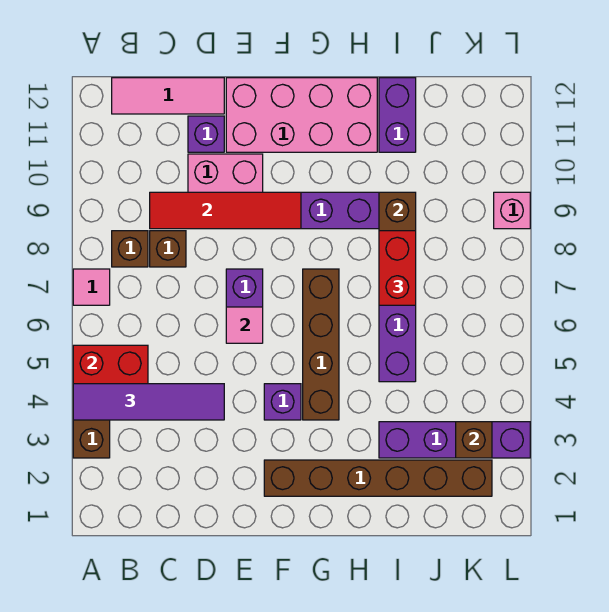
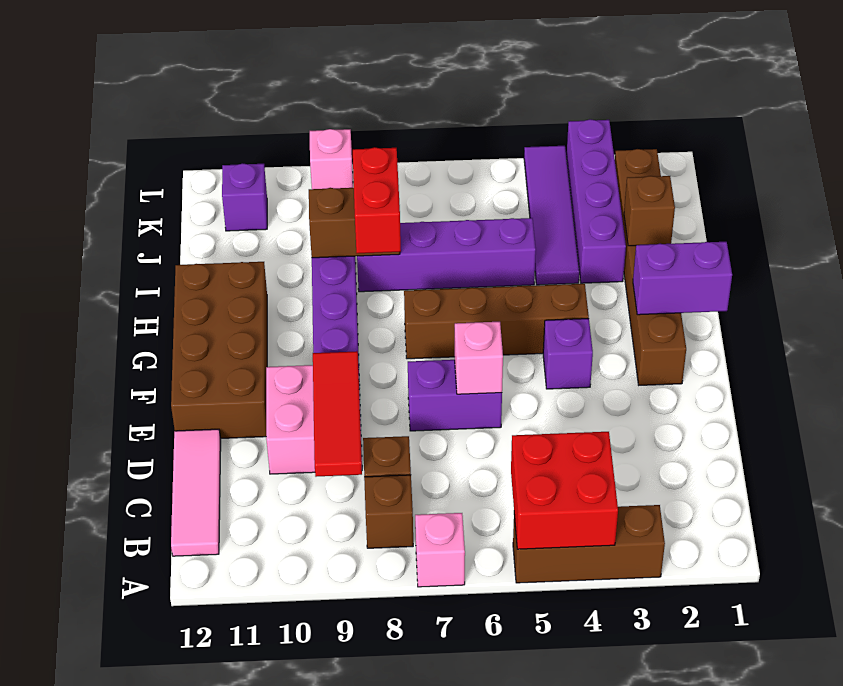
purple tile A4:D4 level 3 -> purple tile I4:L4 level 1
pink tile A7 level 1 -> pink brick A7 level 1
red tile C9:F9 level 2 -> red tile C9:E9 level 2
purple brick D11 level 1 -> purple brick K11 level 1
pink tile E6 level 2 -> pink brick E6 level 2
pink brick E11:H12 level 1 -> brown brick E11:H12 level 1
red brick I7:I8 level 3 -> red brick H8:I8 level 3
purple brick I11:I12 level 1 -> purple brick G1:G2 level 2
brown brick K3 level 2 -> brown brick I2 level 2

